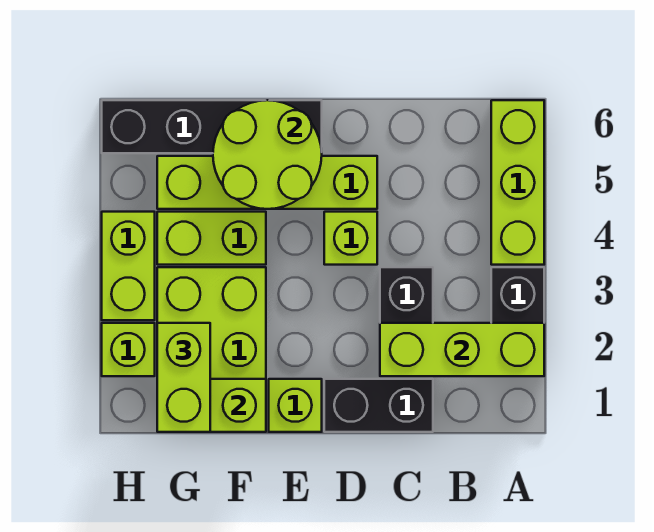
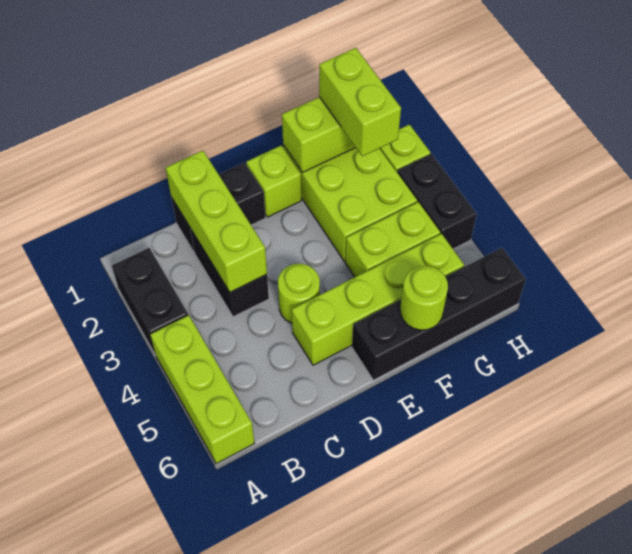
lime brick A2:C2 level 2 -> lime brick C1:C3 level 2
lime brick D4 level 1 -> lime round brick D4 level 1
lime round brick E5:F6 level 2 -> lime round brick F6 level 2
lime brick H3:H4 level 1 -> black brick H3:H4 level 1

